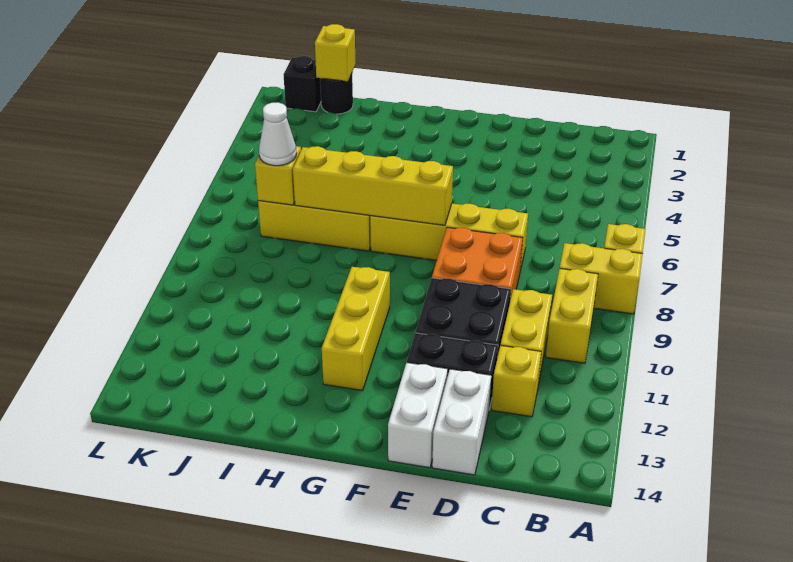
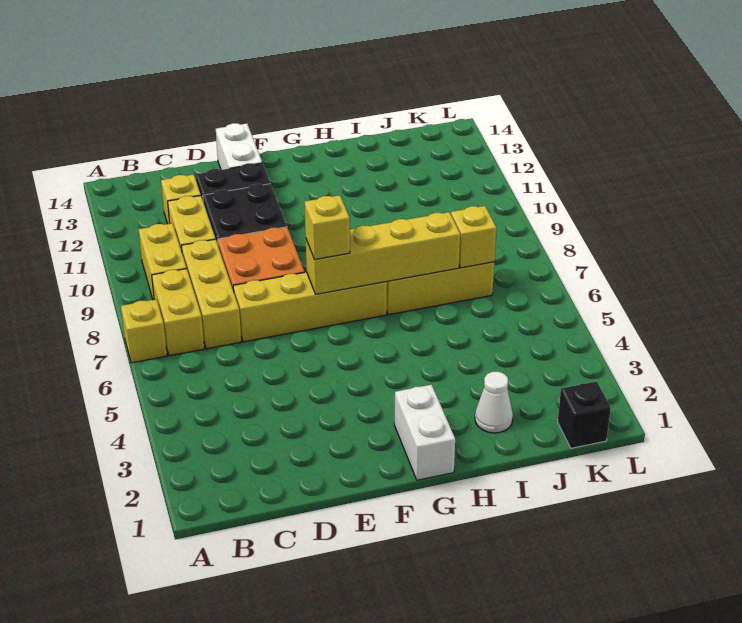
yellow brick A8:B8 level 1 -> yellow brick B7:B8 level 1
white brick D13:D14 level 1 -> white brick G1:G2 level 1
yellow brick G10:G12 level 1 -> yellow brick C7:C9 level 1
black round brick J1 level 1 -> none
yellow brick J1 level 2 -> yellow brick F7 level 3
white cone J7 level 3 -> white cone I2 level 1

